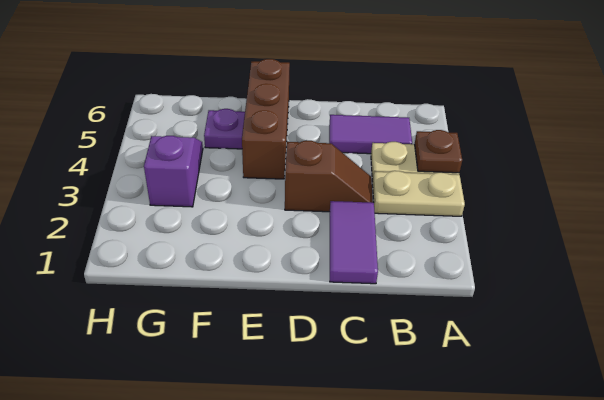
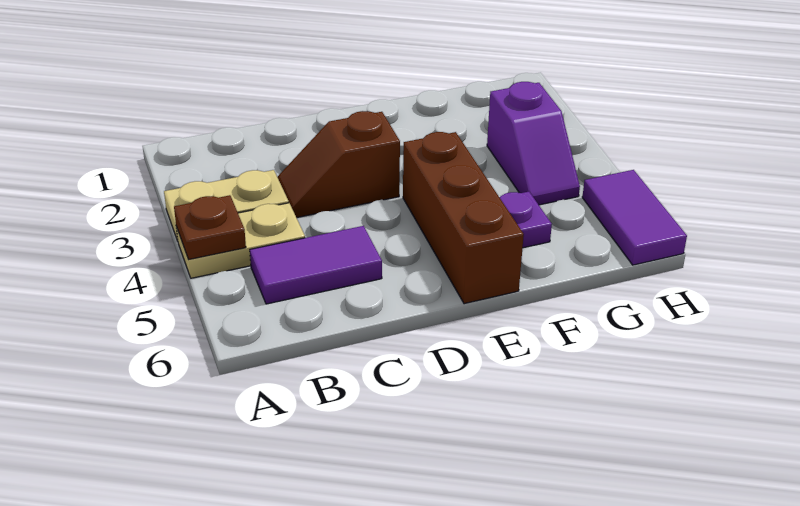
purple tile C1:C2 level 1 -> purple tile H5:H6 level 1

